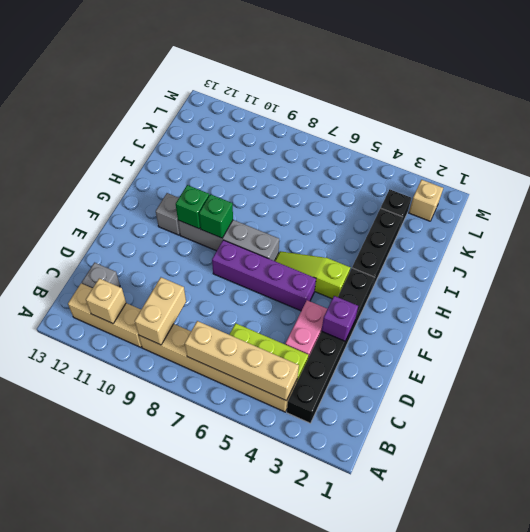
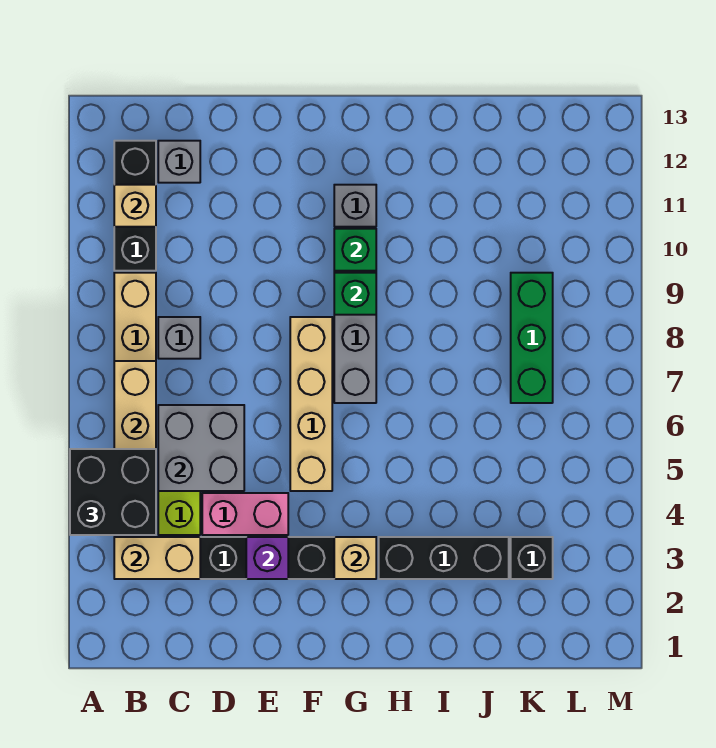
none -> black brick A4:B5 level 3
tan brick B9:C9 level 2 -> tan brick B3:C3 level 2
tan brick B10:B12 level 1 -> black brick B10:B12 level 1
none -> grey brick C5:D6 level 2
none -> grey brick C8 level 1
purple brick F5:F8 level 1 -> tan brick F5:F8 level 1
lime slope G4:G6 level 1 top 4 -> none
none -> green brick K7:K9 level 1
tan brick L2 level 1 -> tan brick G3 level 2

